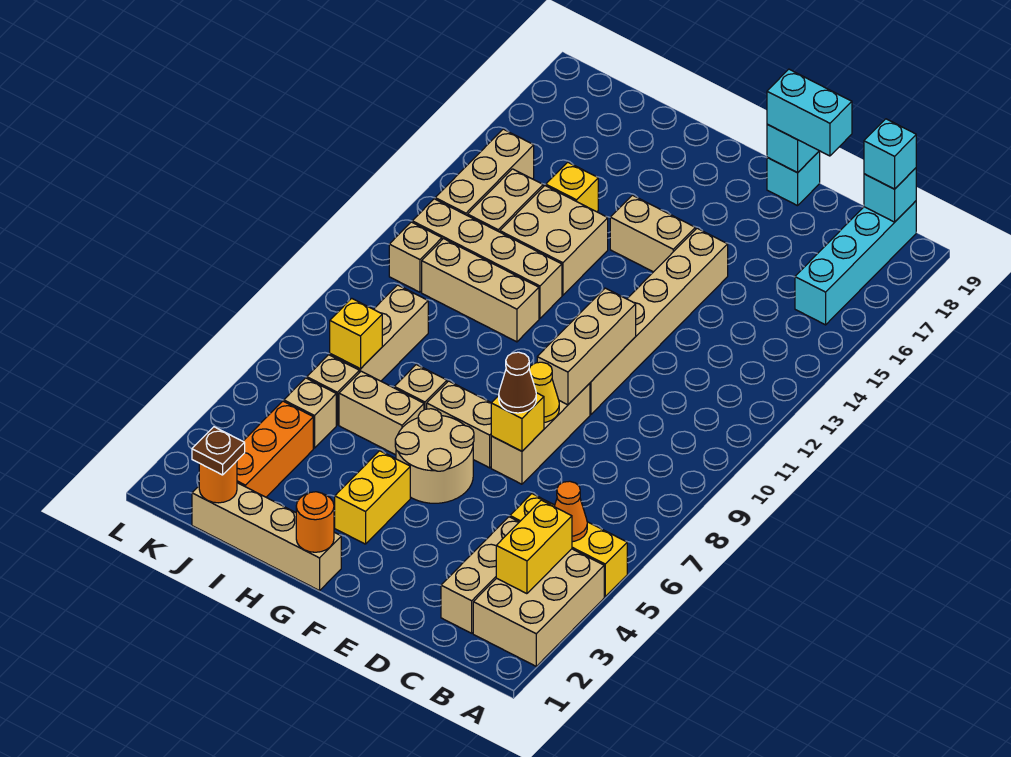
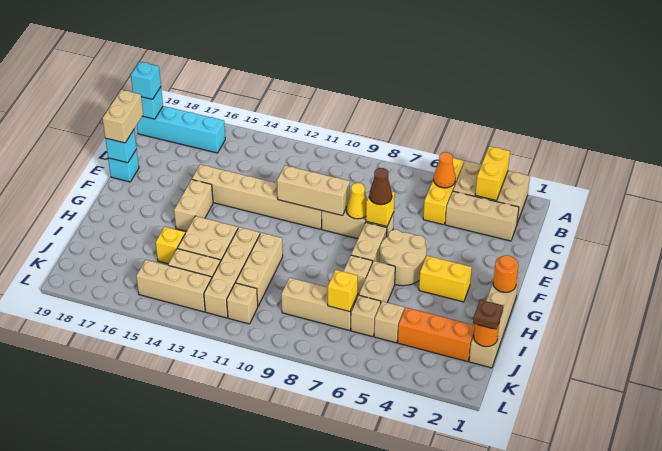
yellow brick B3:B4 level 2 -> yellow brick A3:B3 level 2
cyan brick D19:E19 level 3 -> tan brick D19:E19 level 3

